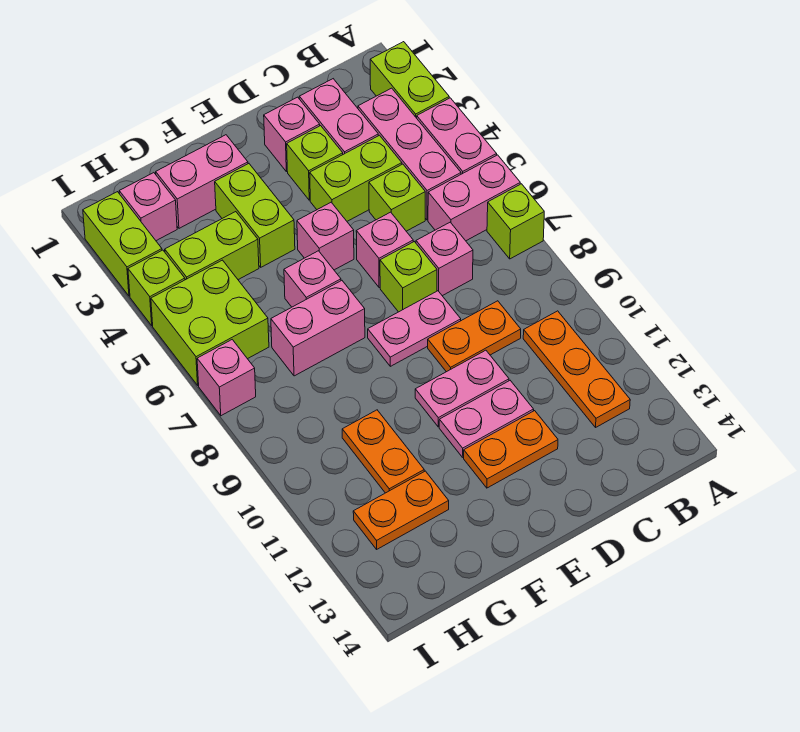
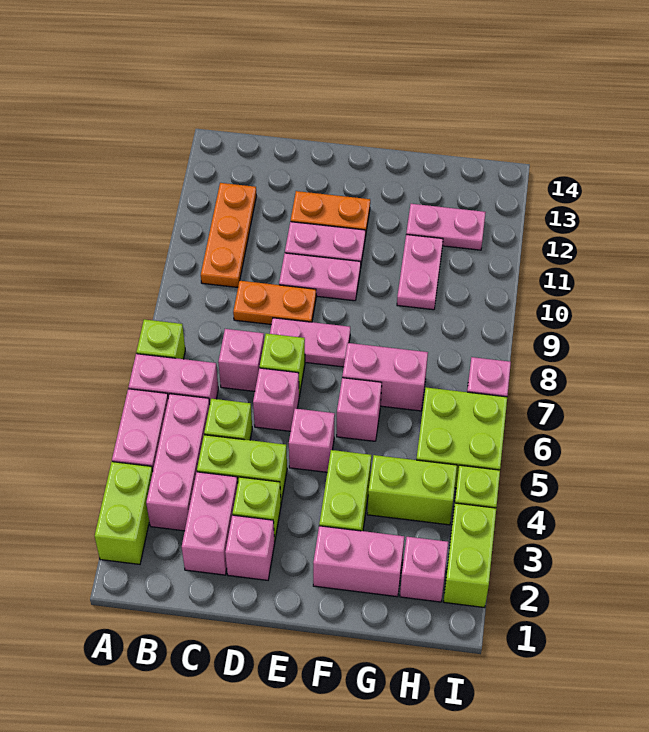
orange plate G10:G11 level 1 -> pink plate G10:G11 level 1
orange plate G12:H12 level 1 -> pink plate G12:H12 level 1

